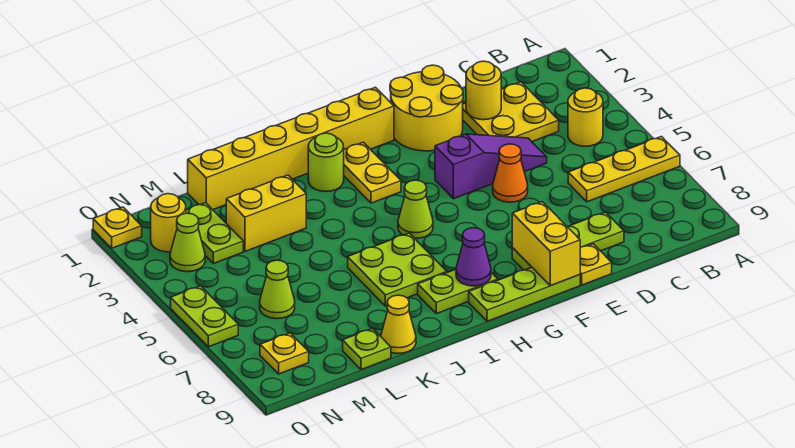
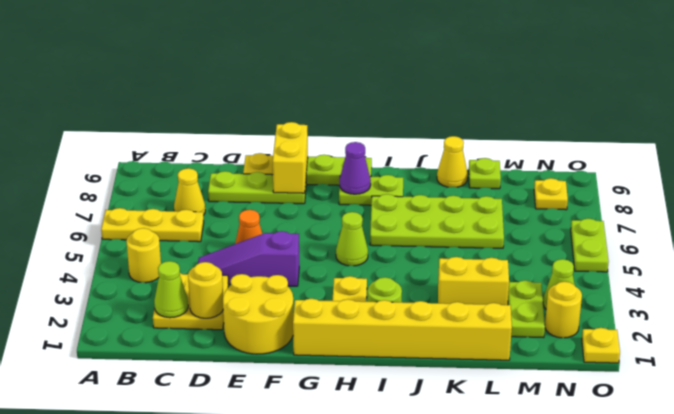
none -> yellow cone C7 level 1
lime plate I6:J7 level 1 -> lime plate I6:L7 level 1
lime cone M6 level 1 -> lime cone C2 level 2

